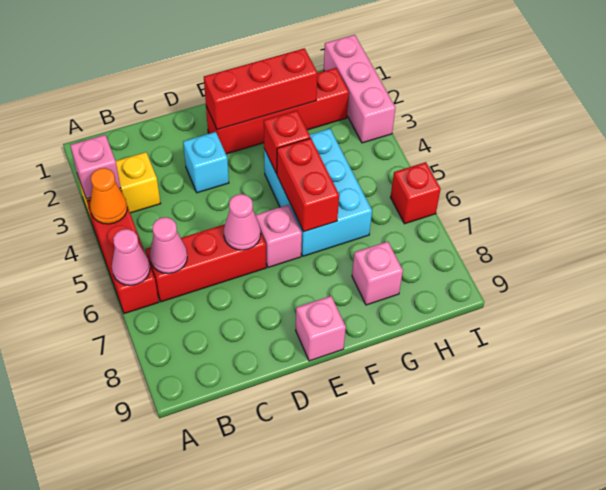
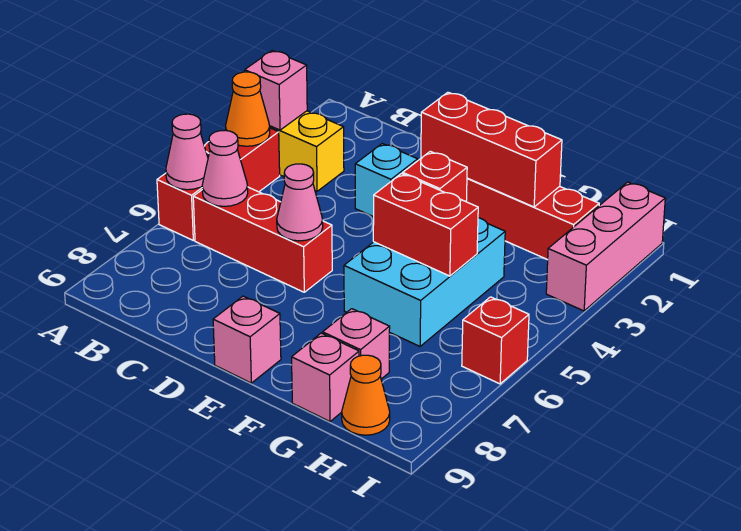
pink brick E6 level 1 -> pink brick G9 level 1
red brick F5:F6 level 2 -> red brick F5:G5 level 2
none -> orange cone H9 level 1

